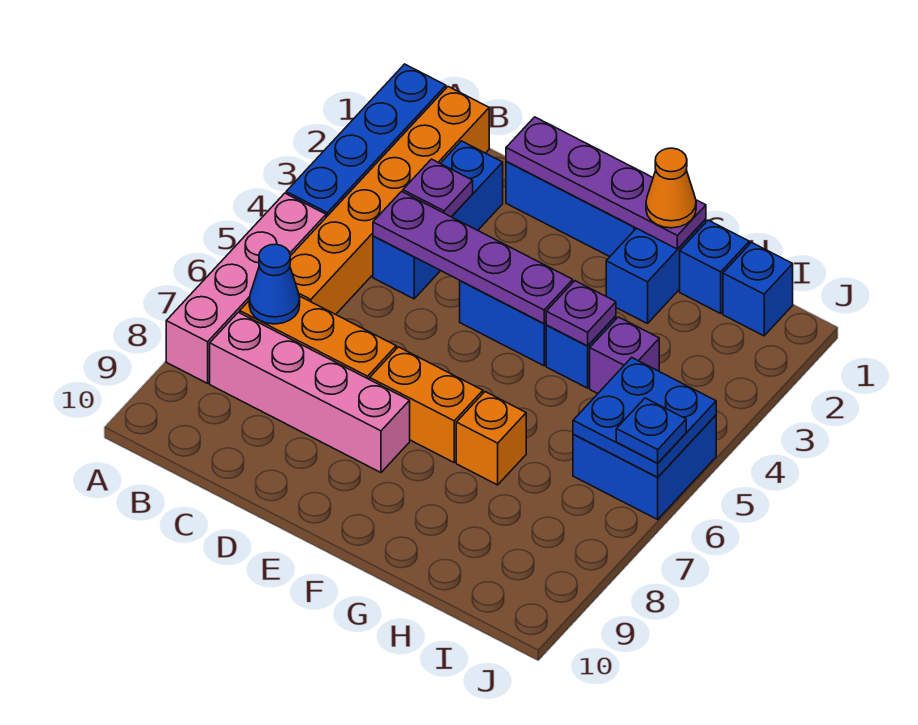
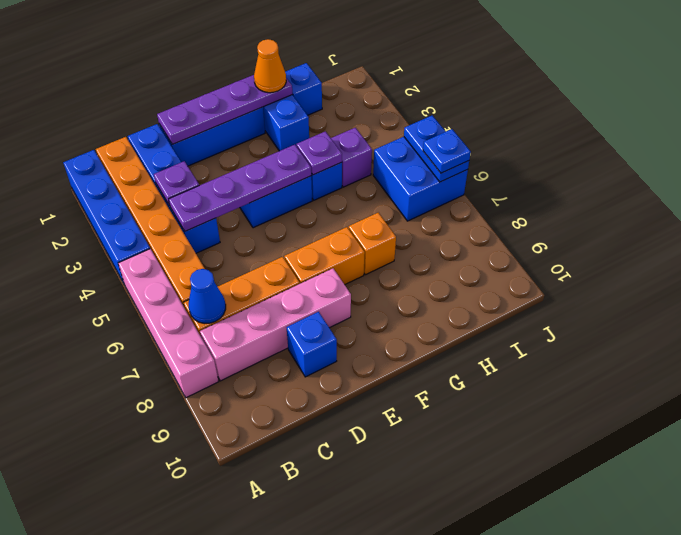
blue brick C2:C4 level 1 -> blue brick C1:C4 level 1
blue brick I1 level 1 -> blue brick D9 level 1
blue plate I5:J6 level 2 -> blue plate J5:J6 level 2

